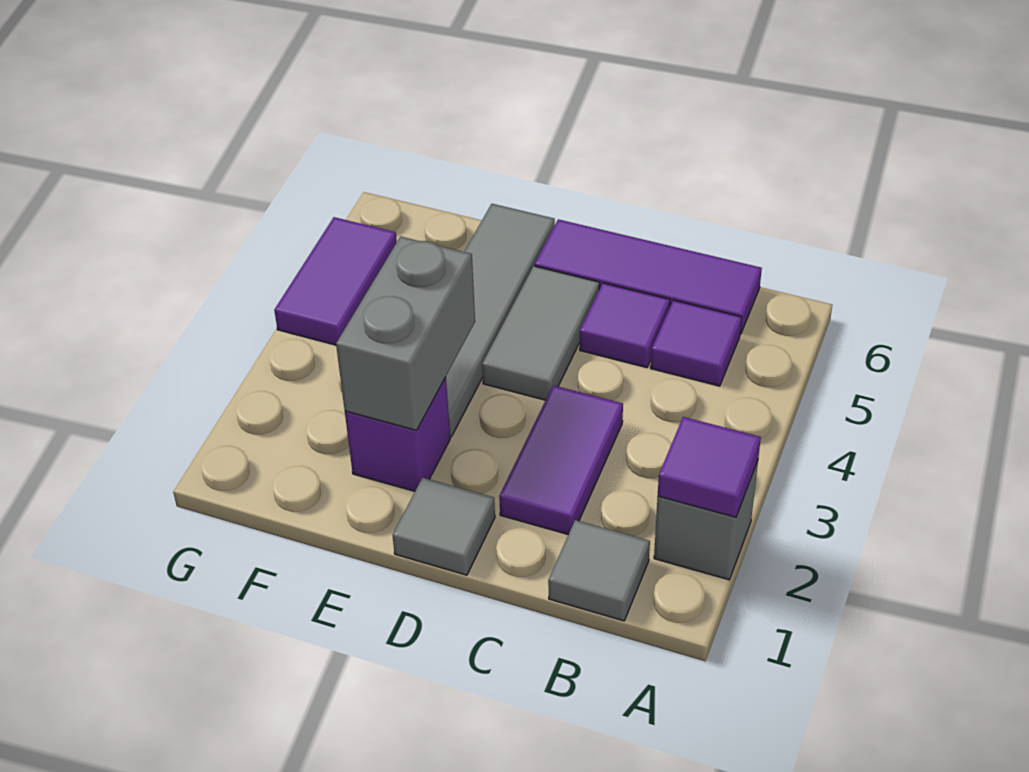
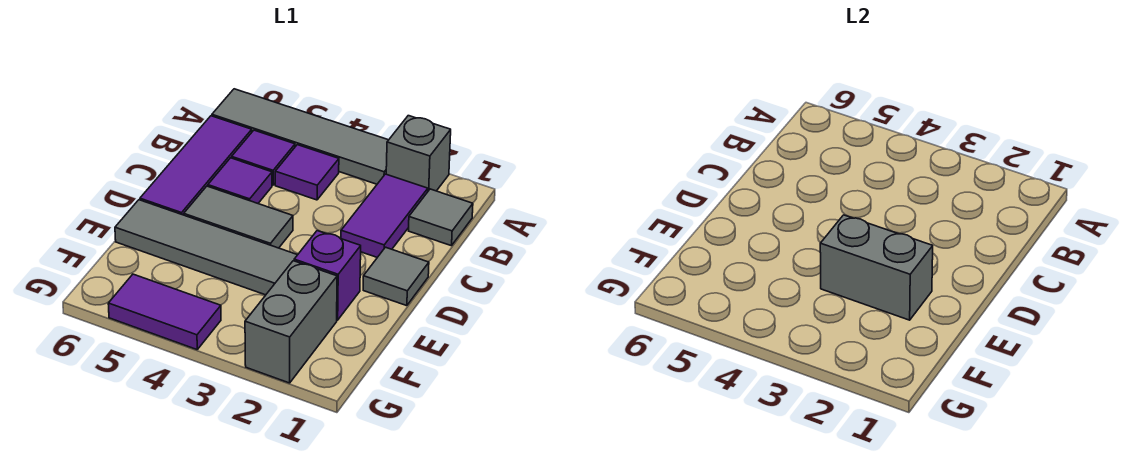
purple tile A2 level 2 -> purple tile B4 level 1
none -> grey tile A3:A6 level 1
purple tile C2:C3 level 1 -> purple tile B2:C2 level 1
none -> grey brick F2:G2 level 1

